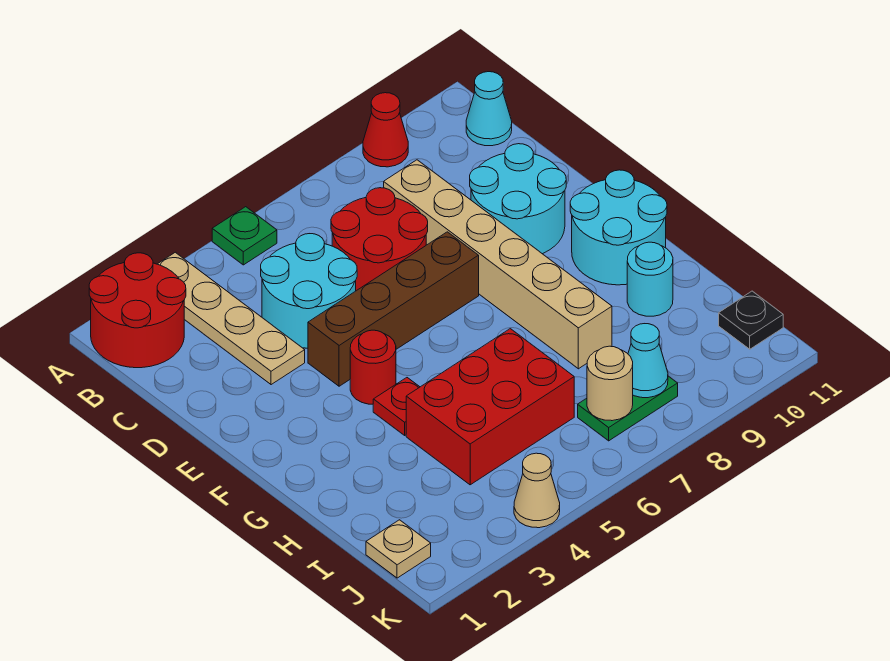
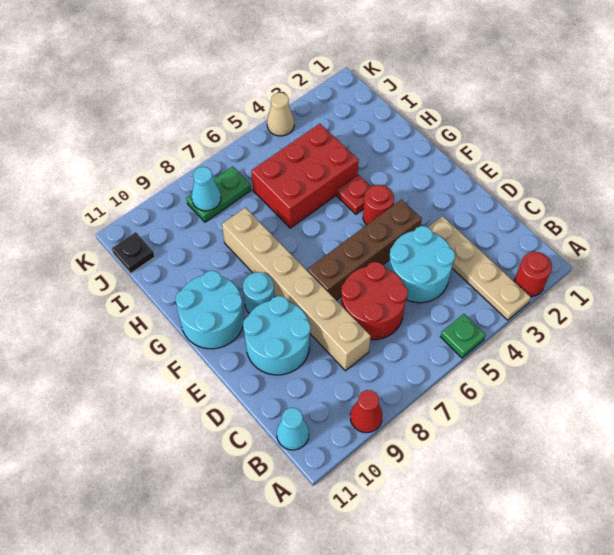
red round brick A1:B2 level 1 -> red round brick A2 level 1
cyan round brick H10 level 1 -> cyan round brick F9 level 1
tan plate J1 level 1 -> none
tan round brick J7 level 2 -> none

